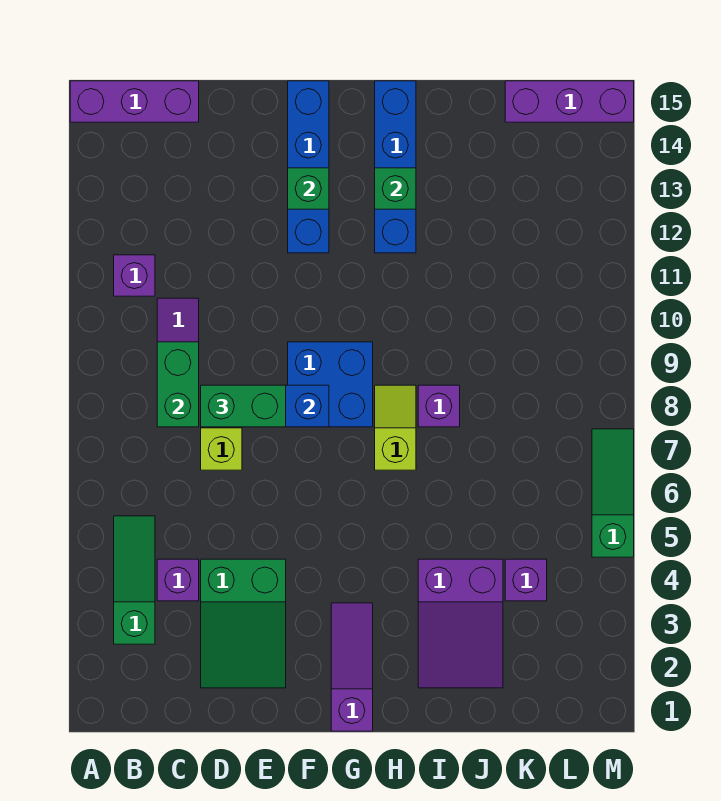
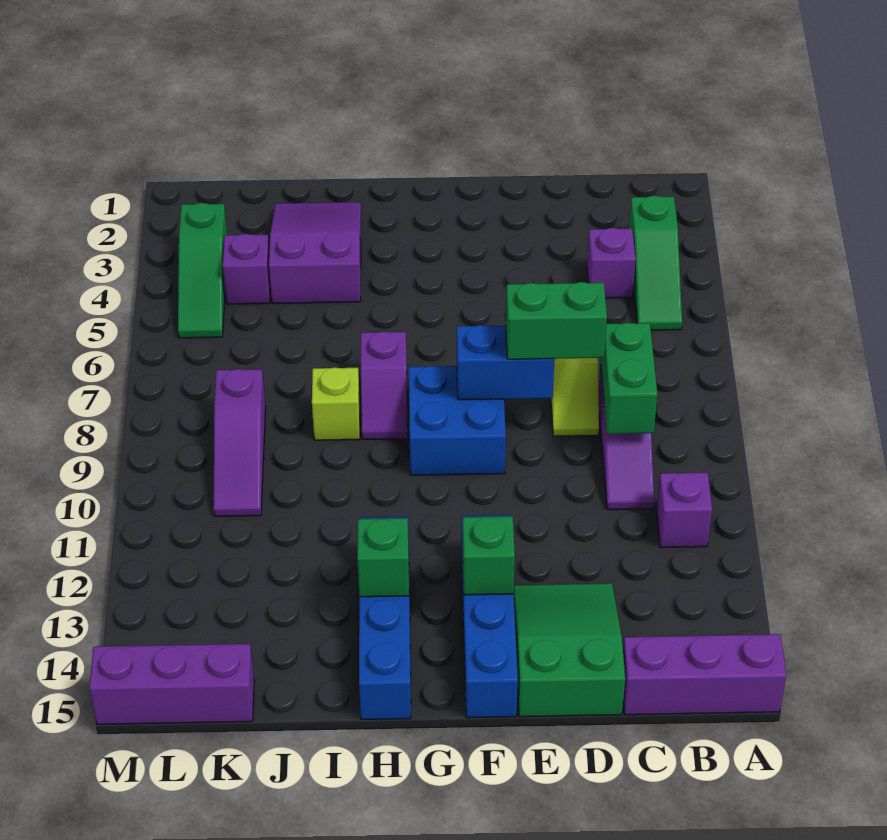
green slope D2:E4 level 1 top 4 -> green slope D13:E15 level 1 top 15
purple slope G1:G3 level 1 top 1 -> purple slope K8:K10 level 1 top 8
lime slope H7:H8 level 1 top 7 -> purple slope H7:H8 level 1 top 7
purple brick I8 level 1 -> lime brick I8 level 1
green slope M5:M7 level 1 top 5 -> green slope L3:L5 level 1 top 3

